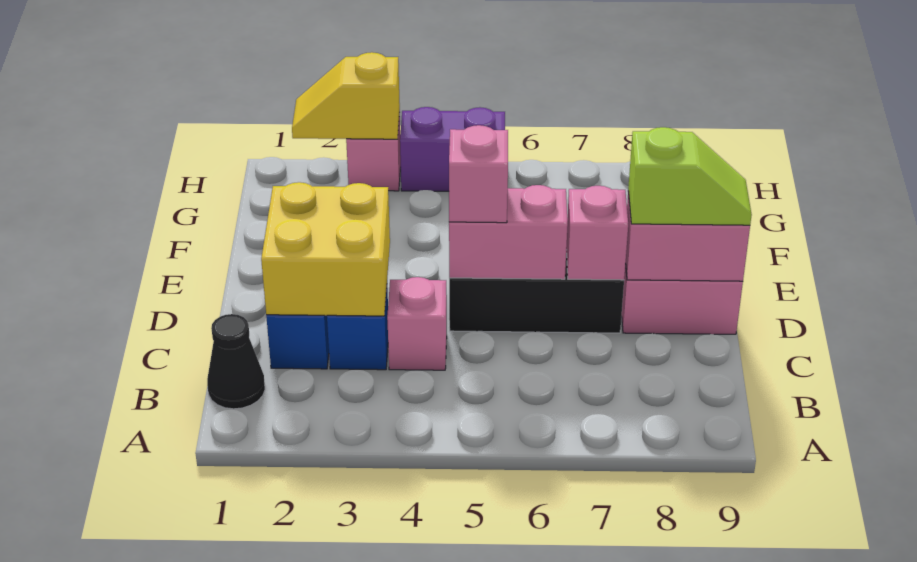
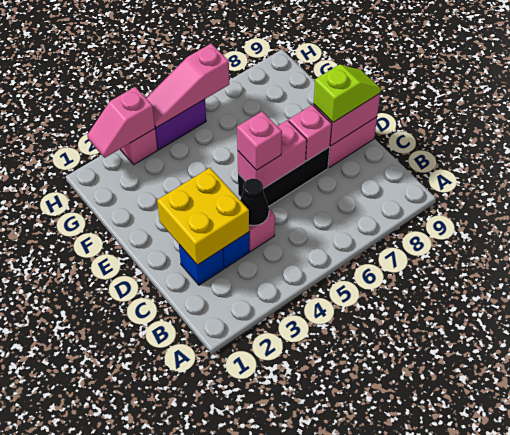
black cone B1 level 1 -> black cone C4 level 2
yellow slope H2:H3 level 2 top 3 -> pink slope H2:H3 level 2 top 3
none -> pink slope H4:H6 level 2 top 6

